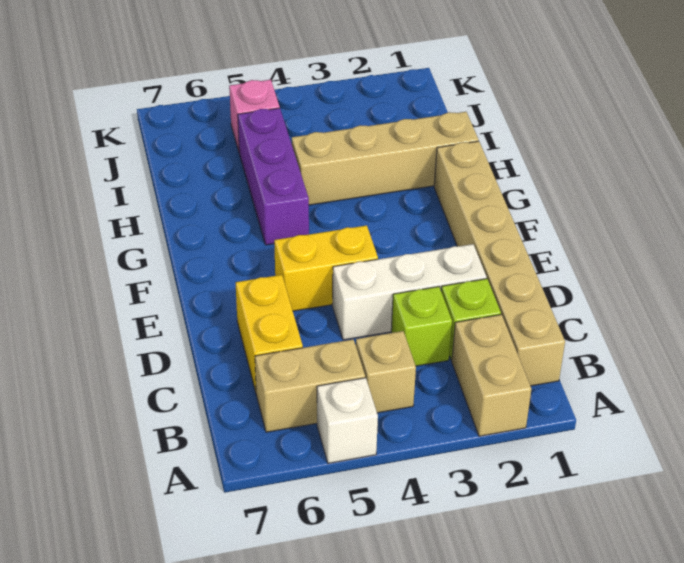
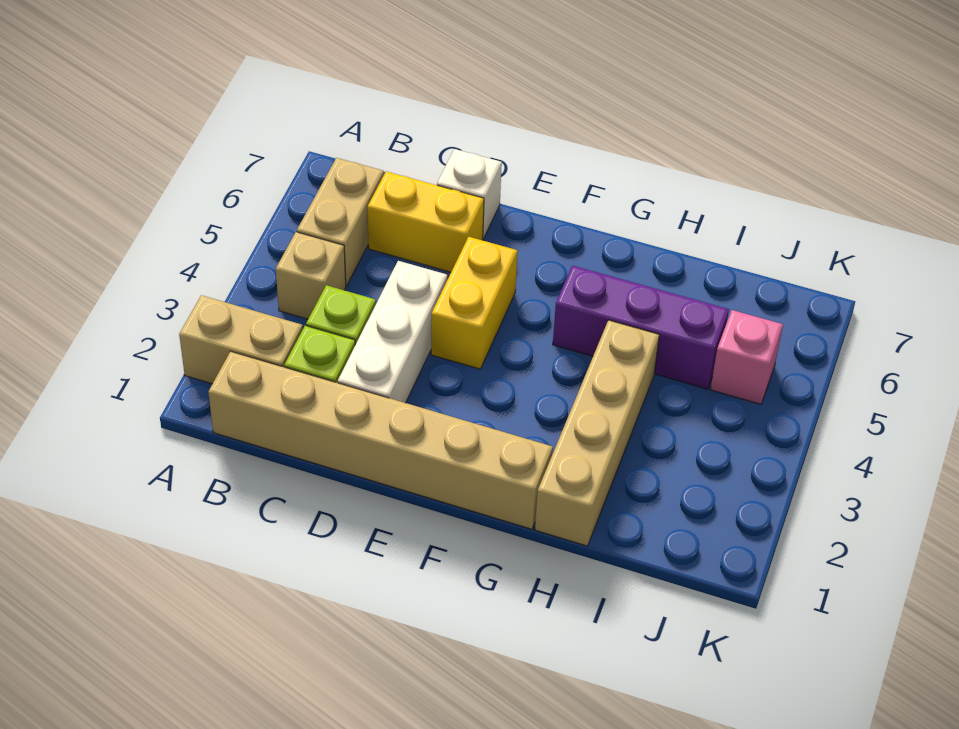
white brick A5 level 1 -> white brick D7 level 1

